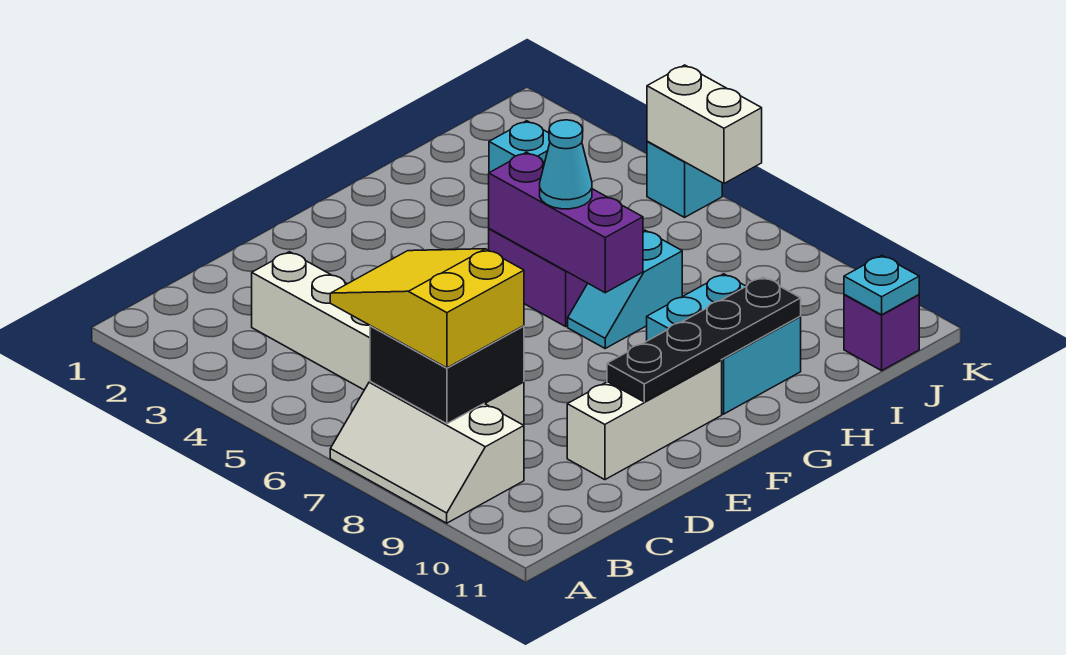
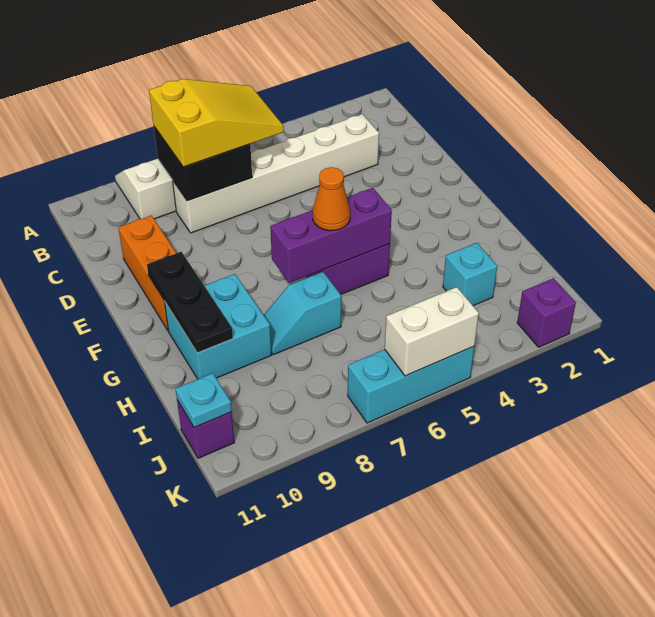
white brick D10:F10 level 1 -> orange brick D10:F10 level 1
black plate E10:H10 level 2 -> black plate F10:H10 level 2
cyan cone G6 level 3 -> orange cone G6 level 3
cyan slope G7:H7 level 1 top H -> cyan slope H7:H8 level 1 top 7
none -> purple brick K2 level 1
cyan brick K5 level 1 -> cyan brick K5:K7 level 1

